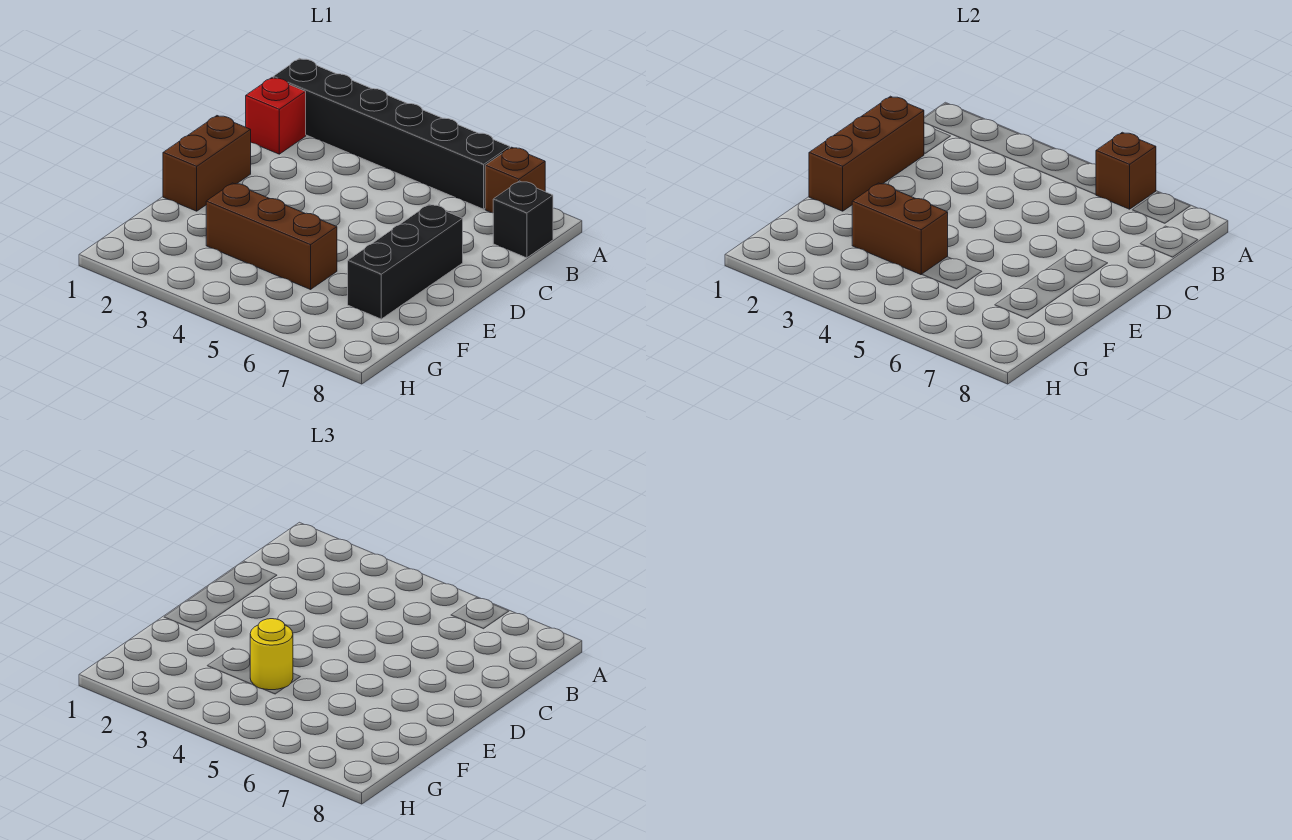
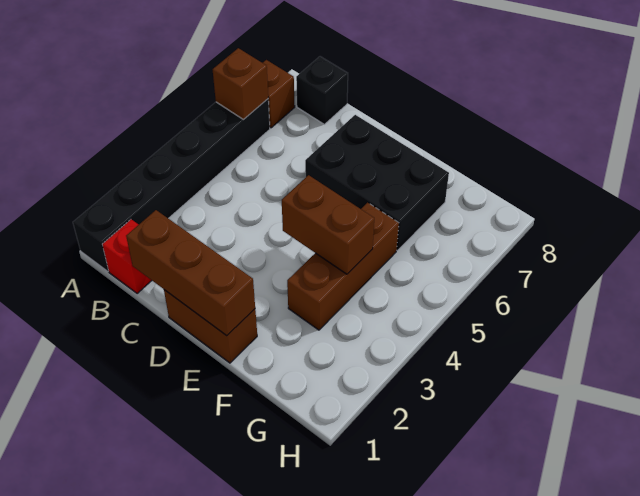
black brick D7:F7 level 1 -> black brick D6:F7 level 1
brown brick F3:F4 level 2 -> brown brick E4:F4 level 2
yellow round brick F4 level 3 -> none

